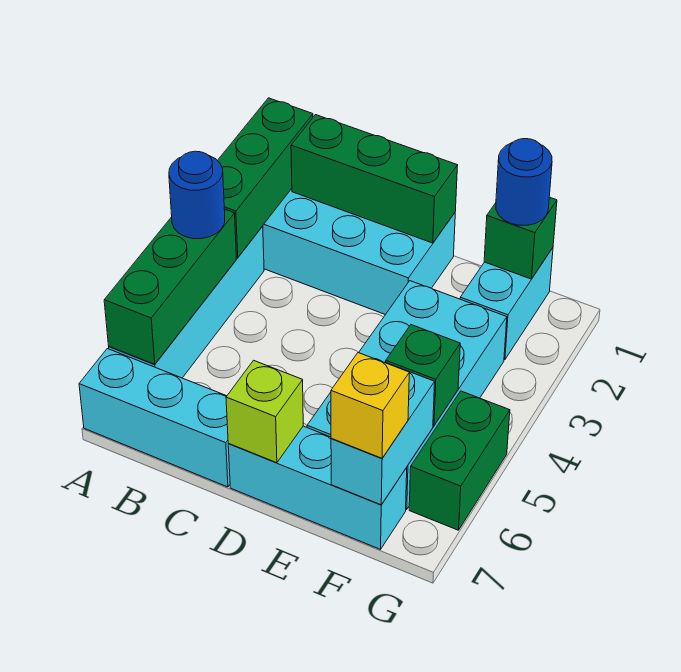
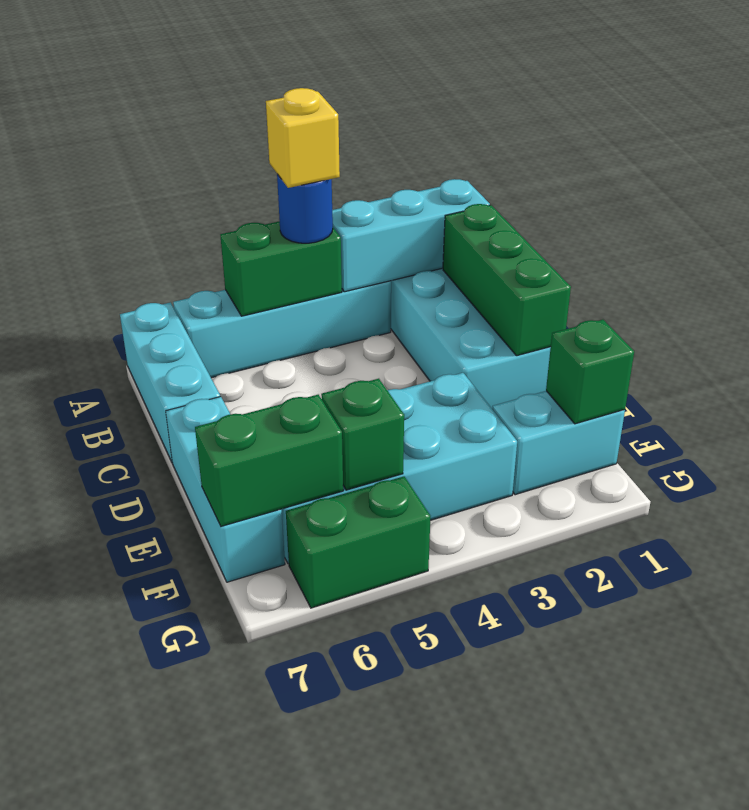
green brick A1:A3 level 2 -> cyan brick A1:A3 level 2
green brick A4:A6 level 2 -> green brick A4:A5 level 2
lime brick D7 level 2 -> none
blue round brick F1 level 3 -> none
cyan brick F6:F7 level 2 -> green brick F6:F7 level 2
yellow brick F7 level 3 -> yellow brick A4 level 4

